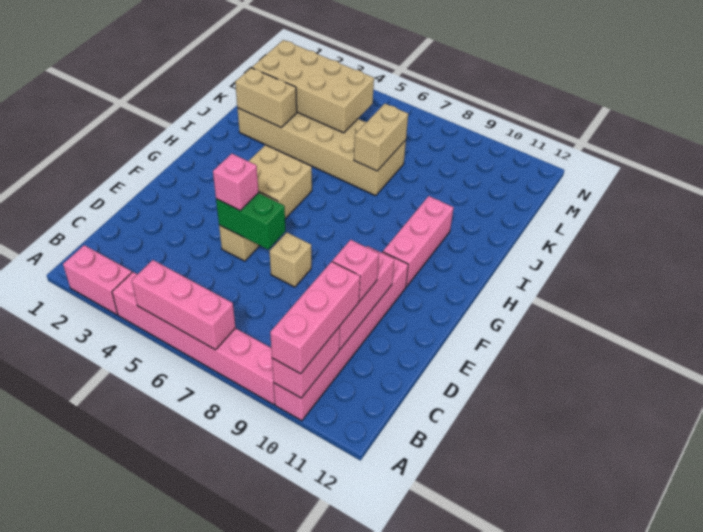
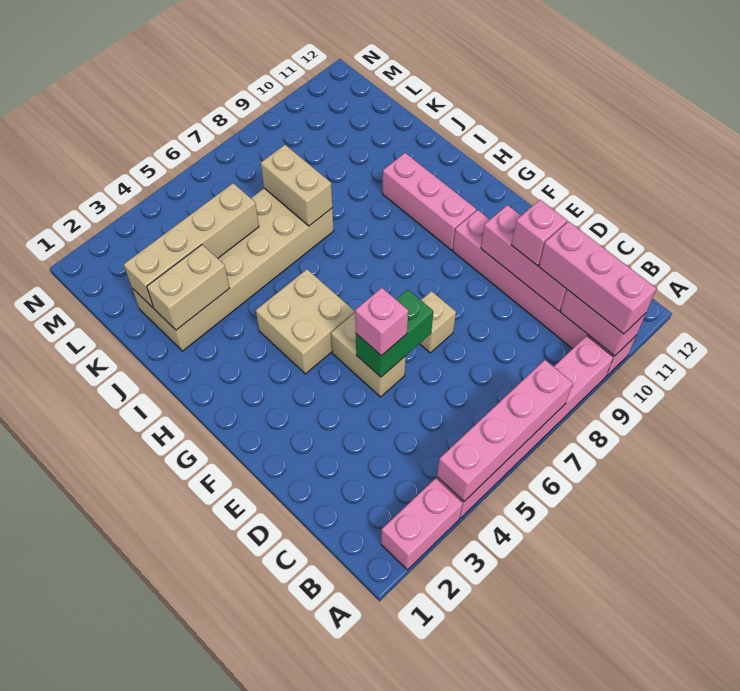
pink brick A5:A7 level 2 -> pink brick A4:A7 level 2
tan brick K2:L5 level 2 -> tan brick K2:K5 level 2

